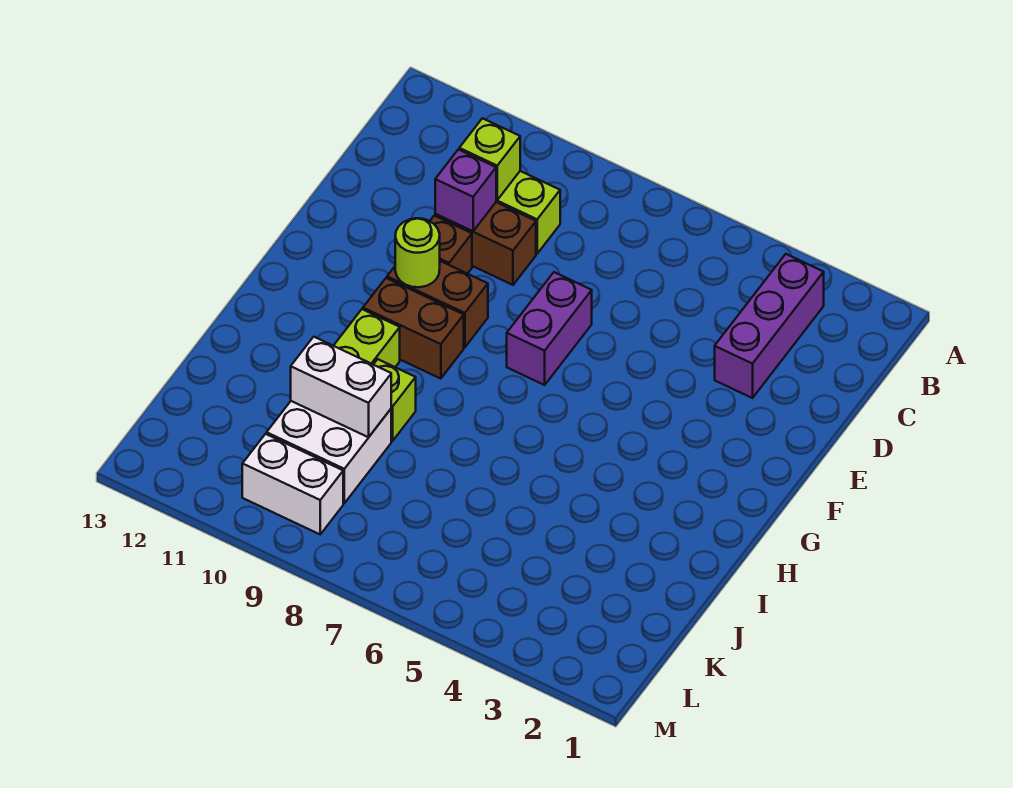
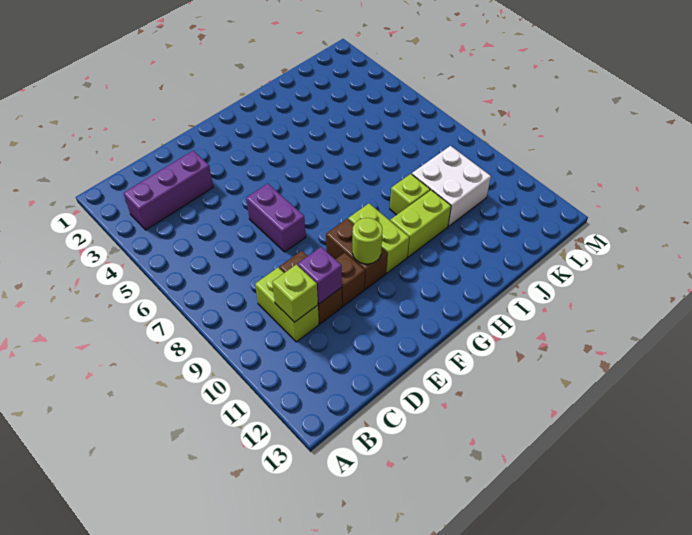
purple brick E7:F7 level 1 -> purple brick E6:E7 level 1
brown brick G9:G10 level 1 -> lime brick G9:G10 level 1
white brick J9:J10 level 2 -> none
white brick L9:L10 level 1 -> none

